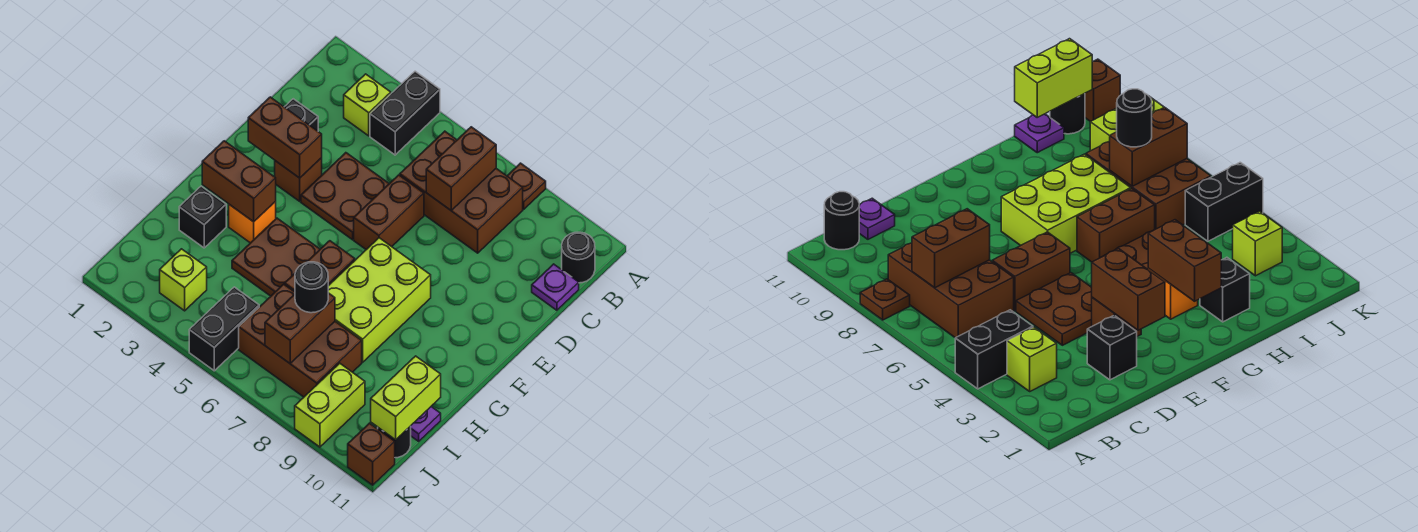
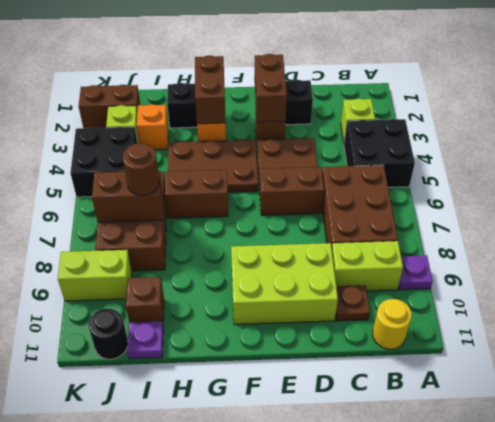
black brick A4:B4 level 1 -> black brick A4:B5 level 1
brown plate A8 level 1 -> brown plate C10 level 1
brown brick B7:C7 level 2 -> brown brick J2:K2 level 1
black round brick B11 level 1 -> yellow round brick B11 level 1
purple plate C11 level 1 -> purple plate A9 level 1
lime brick F7:H8 level 1 -> lime brick D9:F10 level 1
brown plate G4:H5 level 1 -> brown plate F4:H5 level 1
none -> orange brick I3 level 1
black round brick I7 level 3 -> brown round brick I7 level 3
lime brick I11:J11 level 2 -> lime brick B9:C9 level 1
black brick J5:K5 level 1 -> black brick J4:K5 level 1
brown brick K11 level 1 -> brown brick I10 level 1

